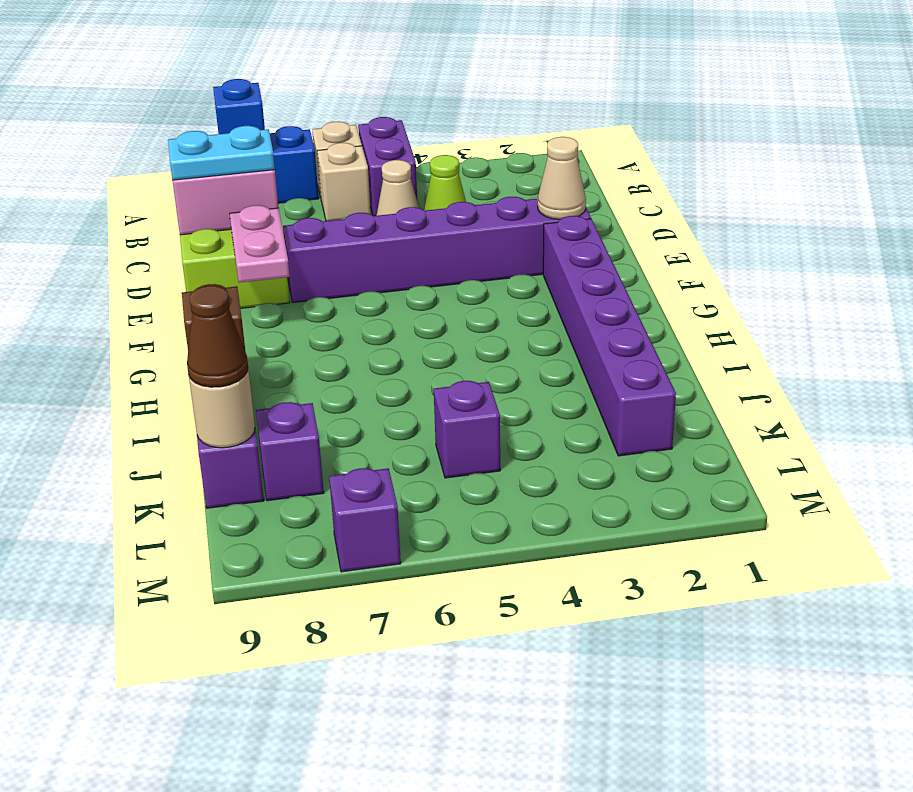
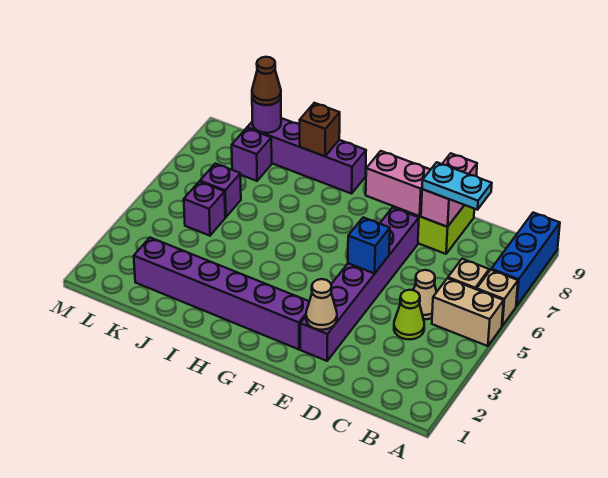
purple brick A5:B5 level 1 -> tan brick A5:B5 level 1
blue brick A8 level 2 -> blue brick E5 level 2
cyan plate D8:D9 level 3 -> cyan plate C8:D8 level 3
pink plate E8:F8 level 2 -> pink brick E8:F8 level 2
tan round brick K9 level 2 -> purple round brick K9 level 2
purple brick M7 level 1 -> purple brick K6 level 1

